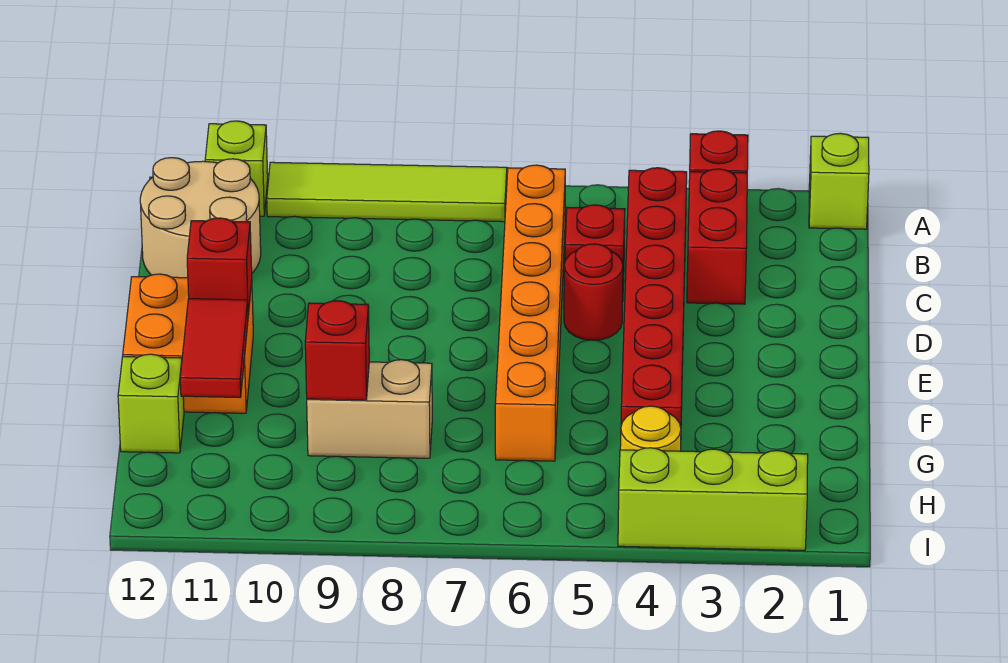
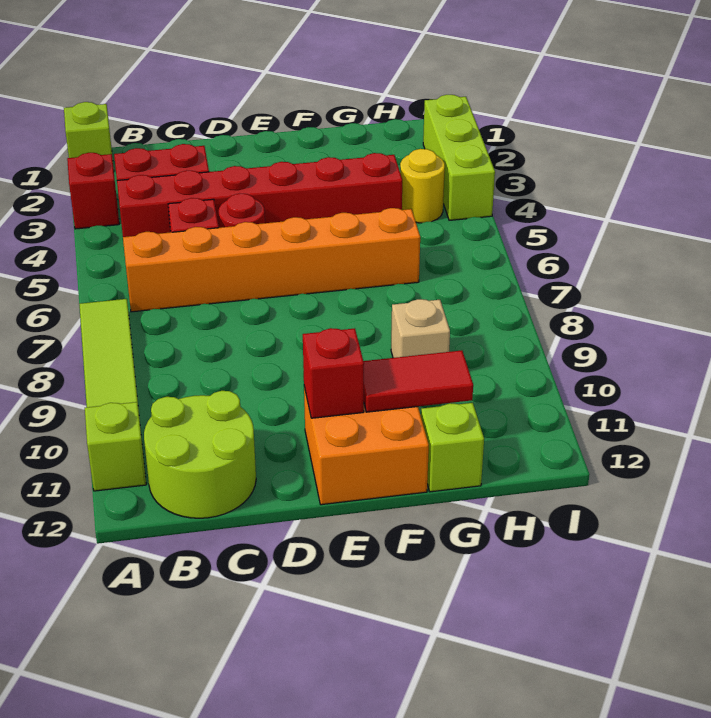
tan round brick B11:C12 level 1 -> lime round brick B11:C12 level 1
tan brick G8:G9 level 1 -> tan brick G9 level 1
red brick G9 level 2 -> none

